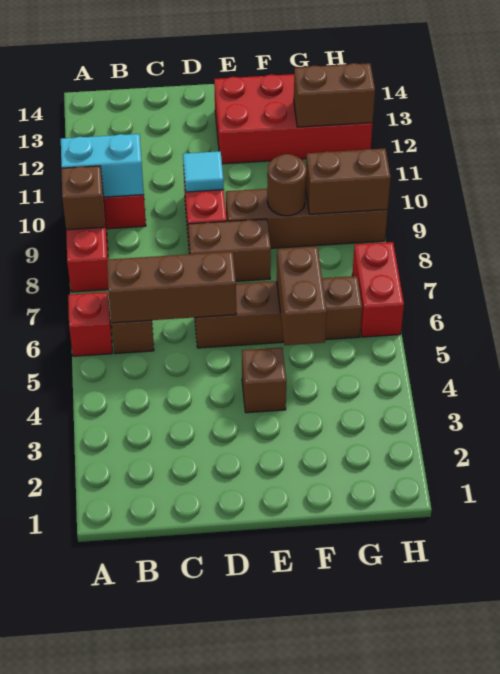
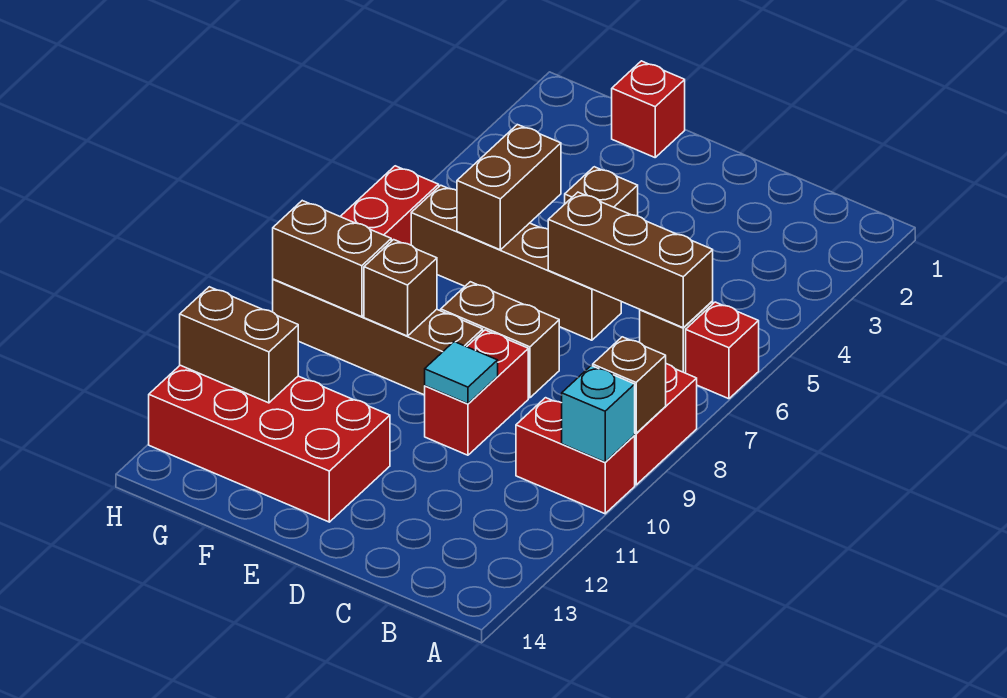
cyan brick A10:B10 level 2 -> cyan brick A10 level 2
none -> red brick F1 level 1
brown round brick F9 level 2 -> brown brick F9 level 2

